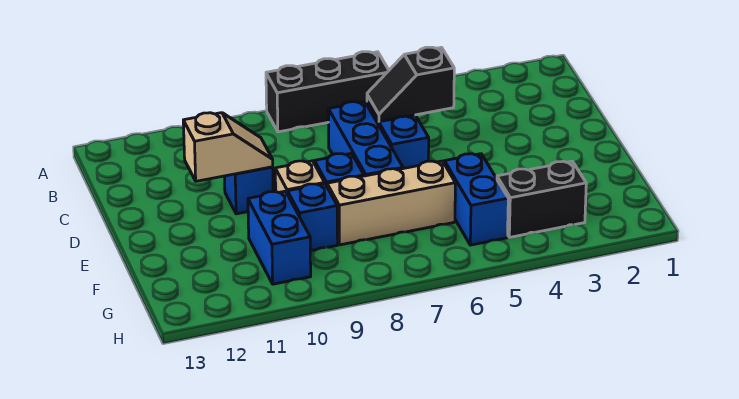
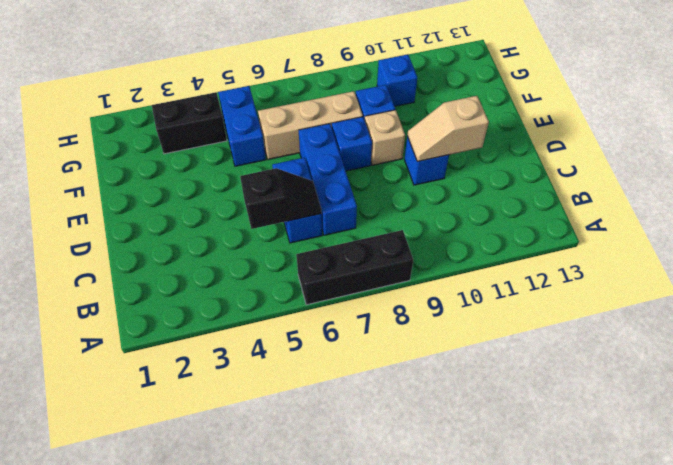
blue brick F10:G10 level 1 -> blue brick G10 level 1

